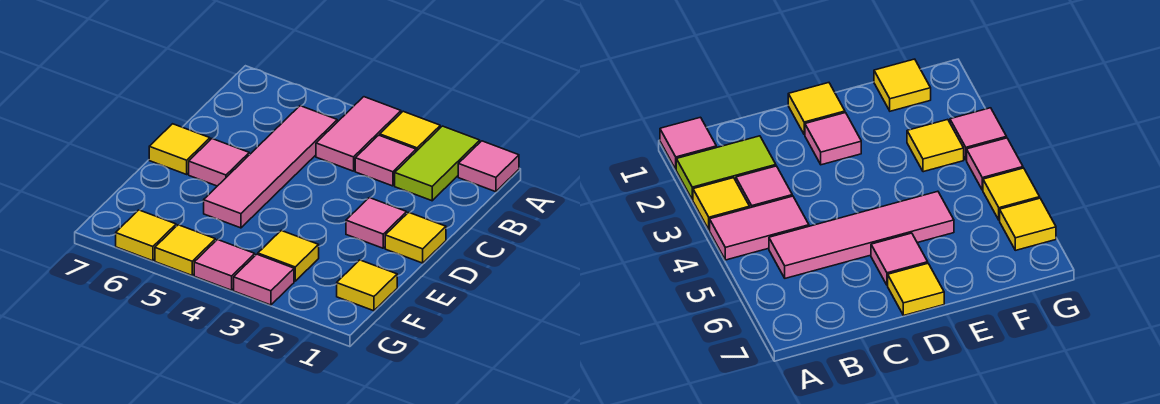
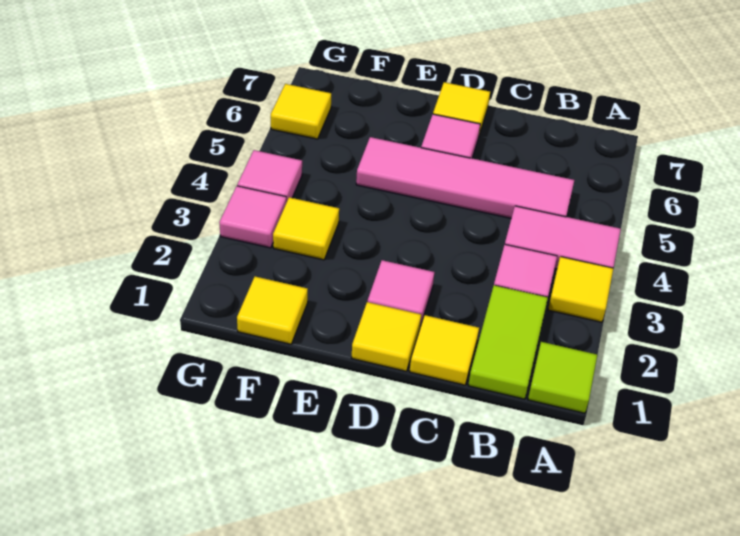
pink tile A1 level 1 -> lime tile A1 level 1
lime tile A2:B2 level 1 -> lime tile B1:B2 level 1
yellow tile G5 level 1 -> yellow tile C1 level 1

